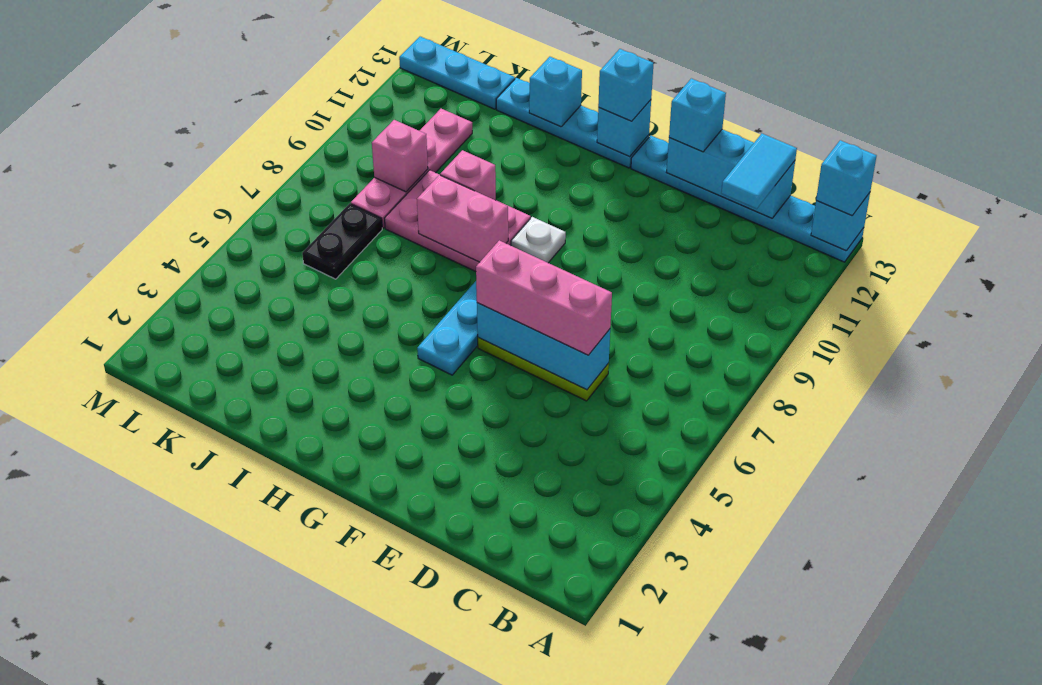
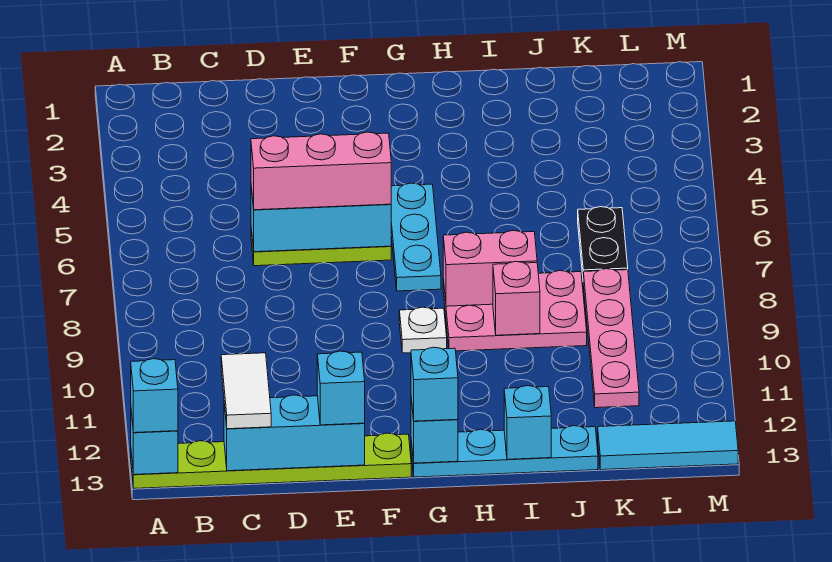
cyan plate A13:F13 level 1 -> lime plate A13:F13 level 1
cyan tile C12:C13 level 3 -> white tile C12:C13 level 3
pink brick K9 level 2 -> none
cyan plate K13:M13 level 1 -> cyan tile K13:M13 level 1

